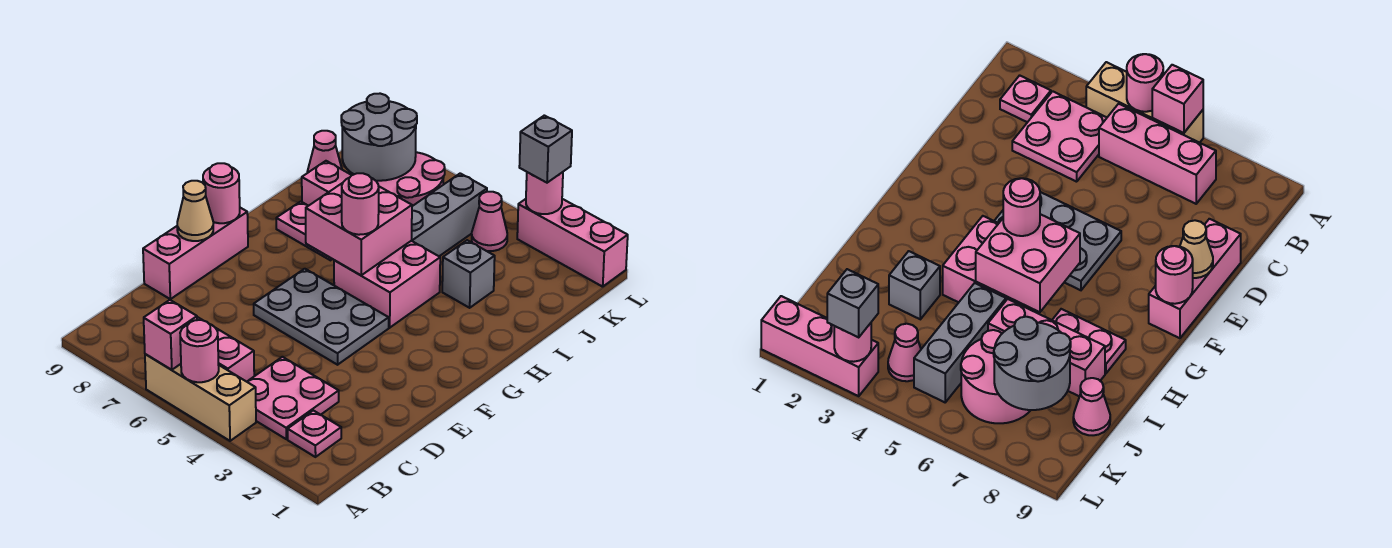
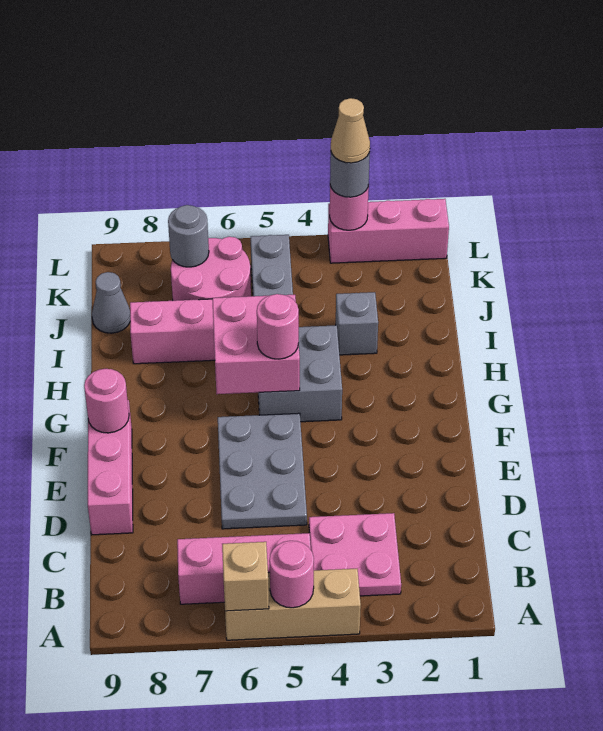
pink brick A6 level 2 -> tan brick A6 level 2
pink plate B2 level 1 -> none
grey plate E4:F6 level 1 -> grey plate D5:F6 level 1
tan cone E9 level 2 -> tan cone L3 level 4
pink brick G4:H5 level 1 -> grey brick G4:H5 level 1
pink plate H7:H8 level 1 -> none
grey round brick J7:K8 level 2 -> grey round brick K7 level 2
pink cone J9 level 1 -> grey cone J9 level 1
pink cone K4 level 1 -> none
grey brick L3 level 3 -> grey round brick L3 level 3

